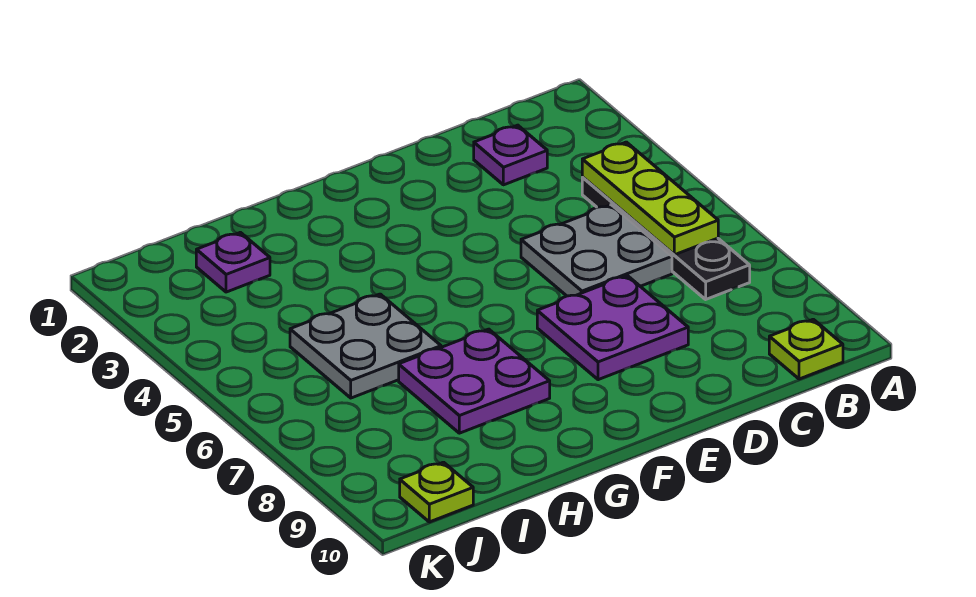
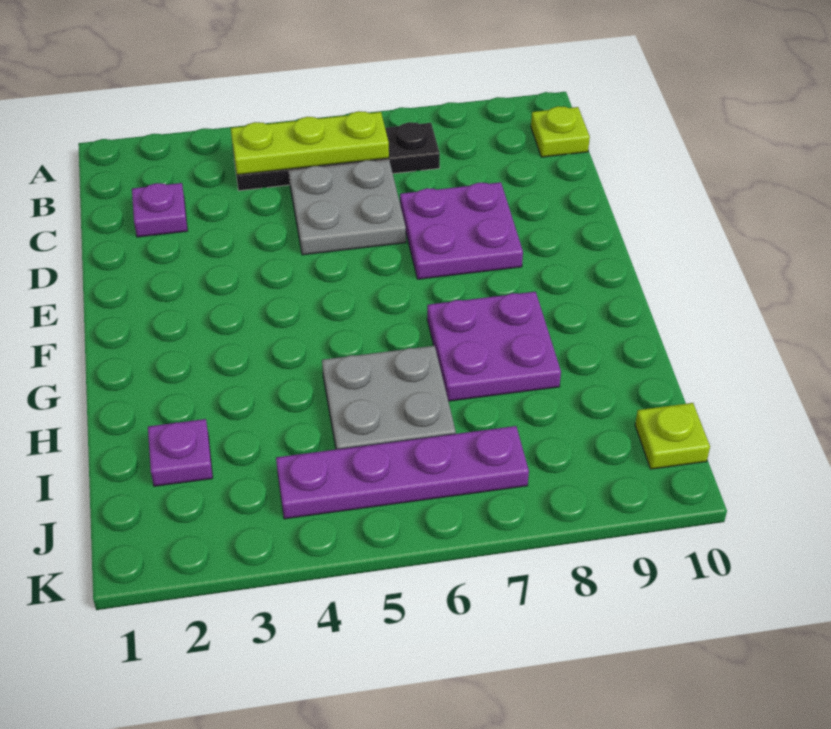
none -> purple plate J4:J7 level 1

